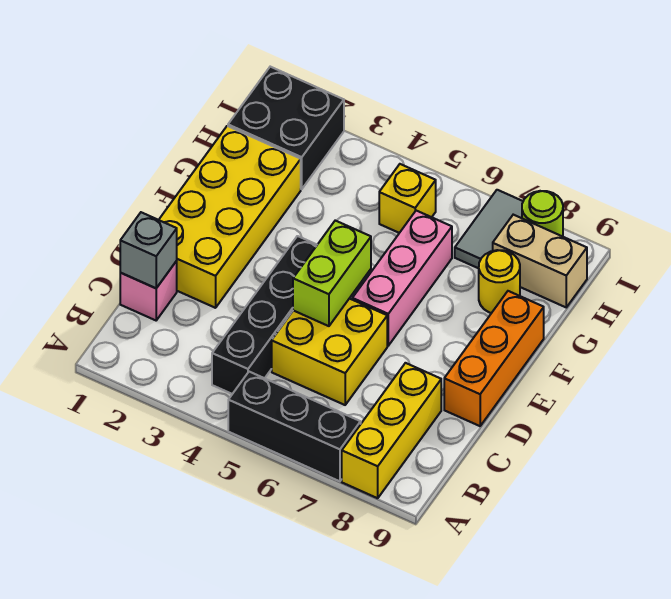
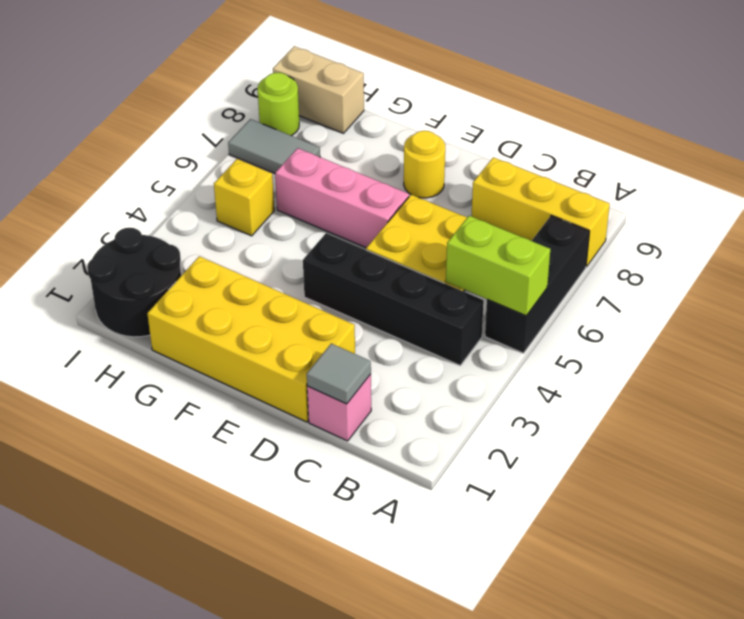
grey brick C1 level 2 -> grey tile C1 level 2
lime brick D5:E5 level 2 -> lime brick A5:B5 level 2
orange brick D9:F9 level 1 -> none
yellow round brick G8 level 1 -> yellow round brick E8 level 1
black brick H1:I2 level 1 -> black round brick H1:I2 level 1
tan brick H8:H9 level 1 -> tan brick H9:I9 level 1

